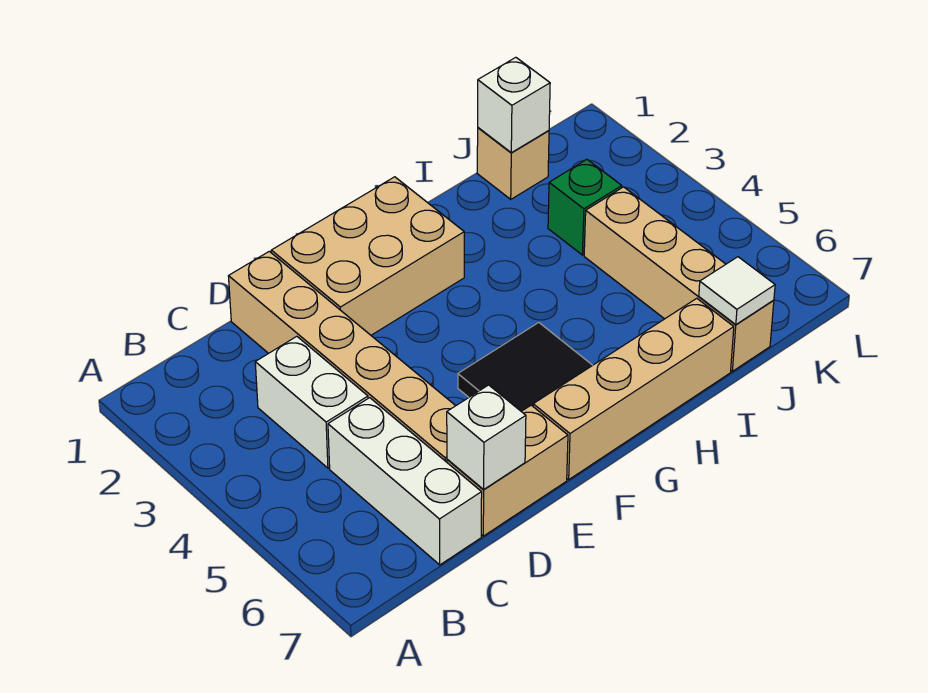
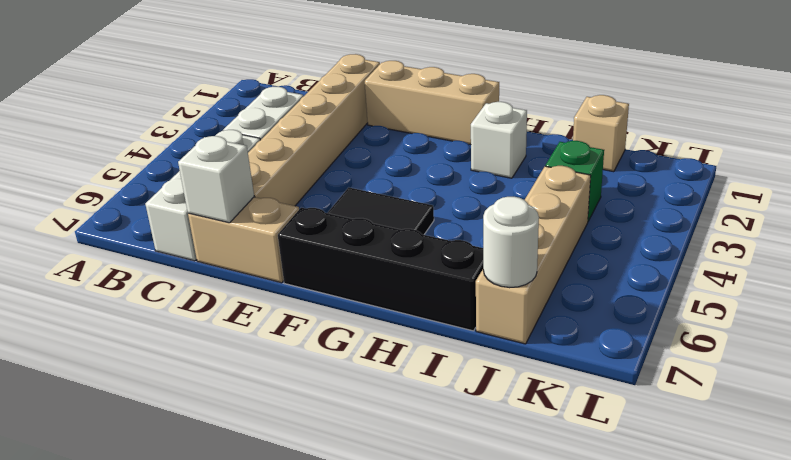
tan brick E1:G2 level 1 -> tan brick E1:G1 level 1
tan brick F7:I7 level 1 -> black brick F7:I7 level 1
white brick J1 level 2 -> white brick H2 level 1
white tile J7 level 2 -> white round brick J7 level 2

